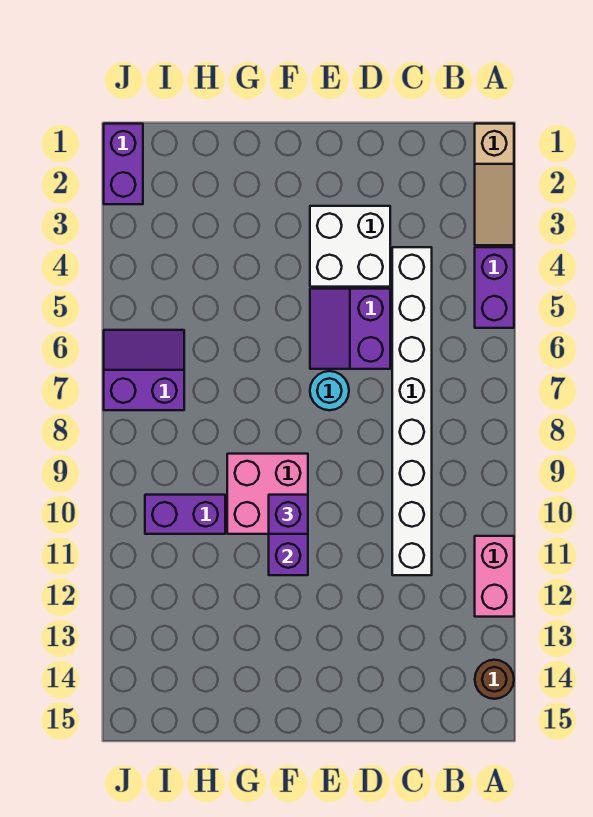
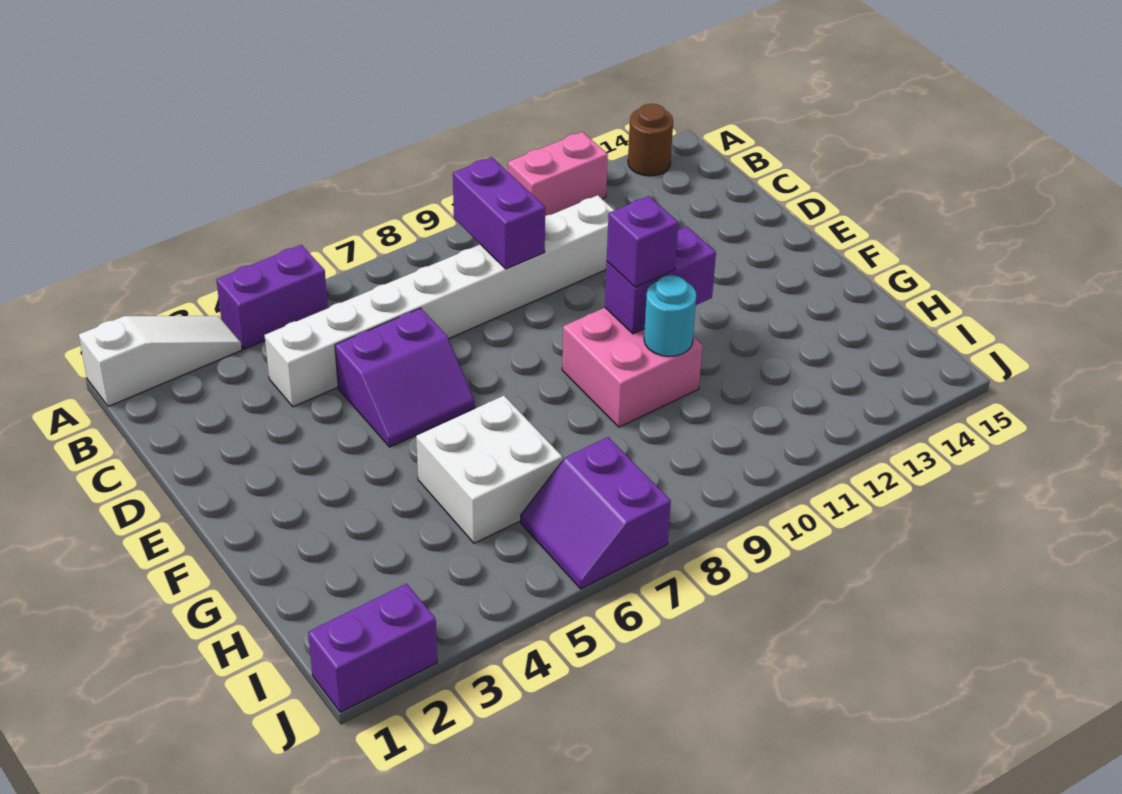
tan slope A1:A3 level 1 top 1 -> white slope A1:A3 level 1 top 1
white brick D3:E4 level 1 -> white brick G5:H6 level 1
cyan round brick E7 level 1 -> cyan round brick G10 level 2
purple brick H10:I10 level 1 -> purple brick B9:C9 level 2

